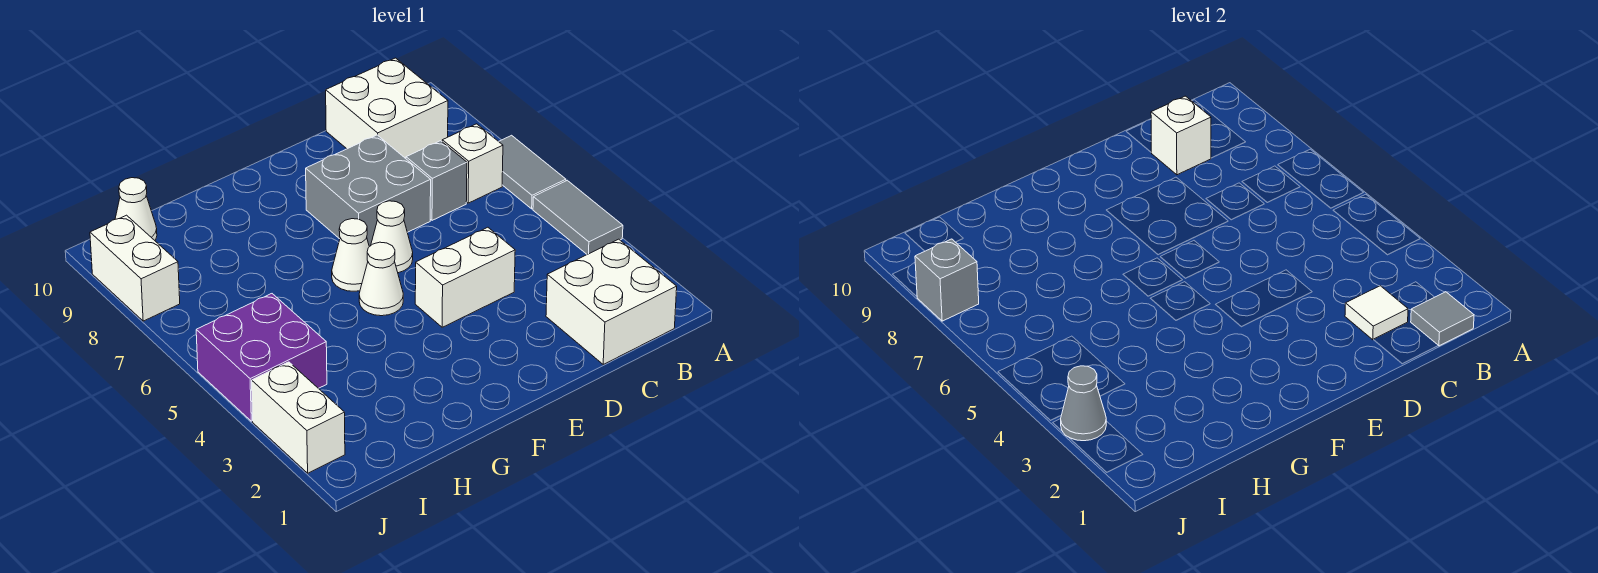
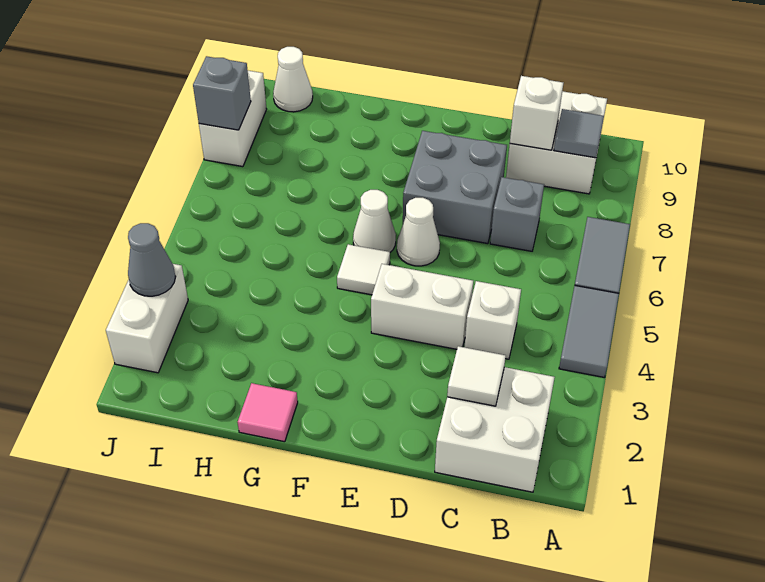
grey tile B1 level 2 -> grey tile B9 level 2
white brick B7 level 1 -> white brick C4 level 1
white cone F5 level 1 -> white tile F5 level 1
none -> pink tile G1 level 1
purple brick I4:J5 level 1 -> none

